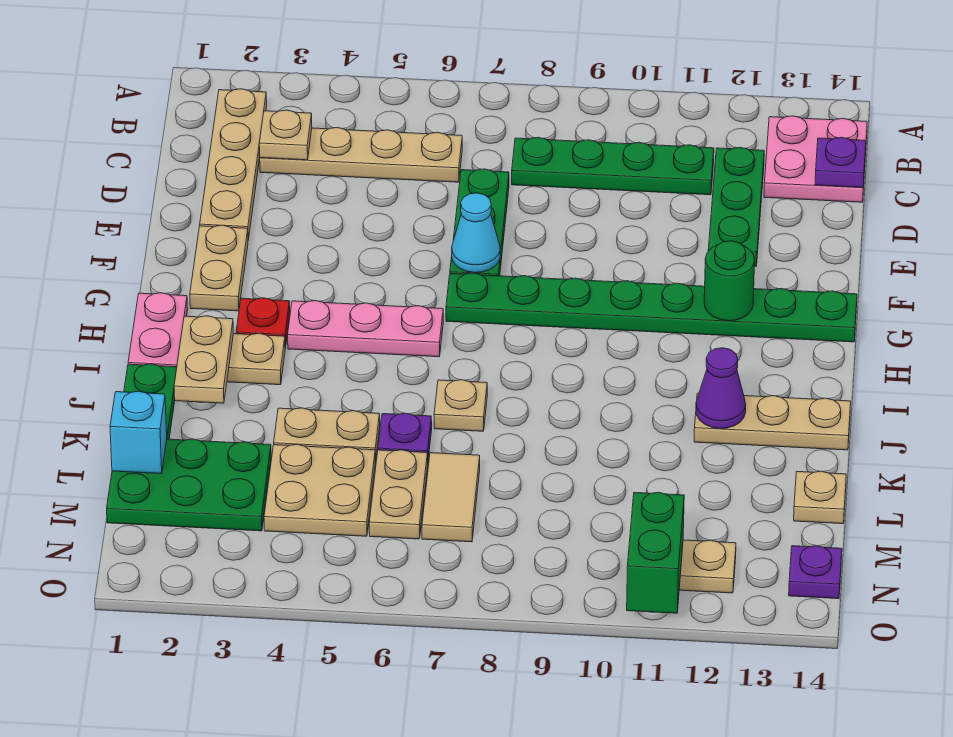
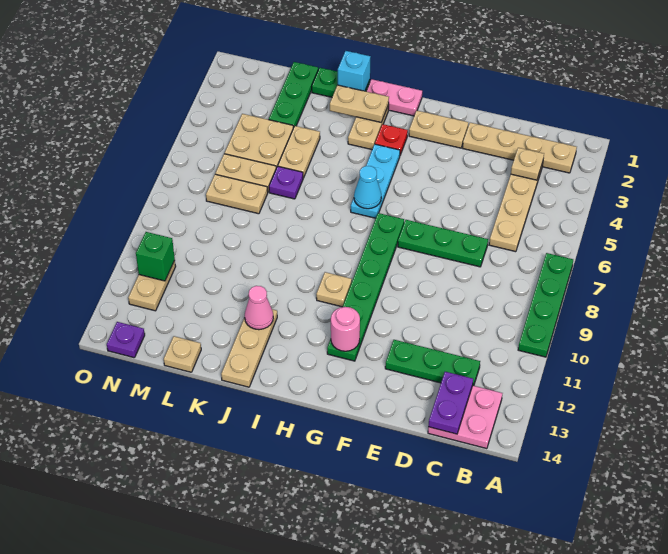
green plate C8:C11 level 1 -> green plate A7:A10 level 1
purple plate C14 level 2 -> purple plate C13:C14 level 2
cyan cone F7 level 2 -> cyan cone H6 level 2
green plate G7:G14 level 1 -> green plate G7:G12 level 1
green round brick G12 level 2 -> pink round brick G12 level 2
pink plate H4:H6 level 1 -> cyan plate H4:H6 level 1
tan plate J7 level 1 -> tan plate H10 level 1
purple cone J12 level 2 -> pink cone J12 level 2
green plate L1:M3 level 1 -> green plate L1:L3 level 1
cyan brick L1 level 2 -> cyan brick J1 level 2
tan tile L7:M7 level 1 -> tan plate L7:M7 level 1
green brick N11:O11 level 2 -> green brick N11 level 2

